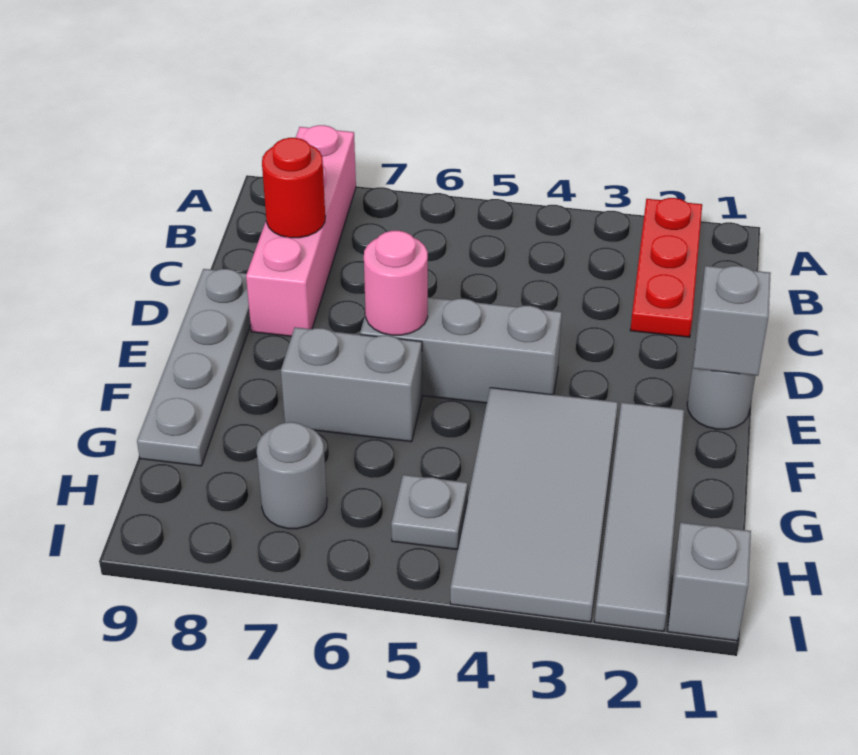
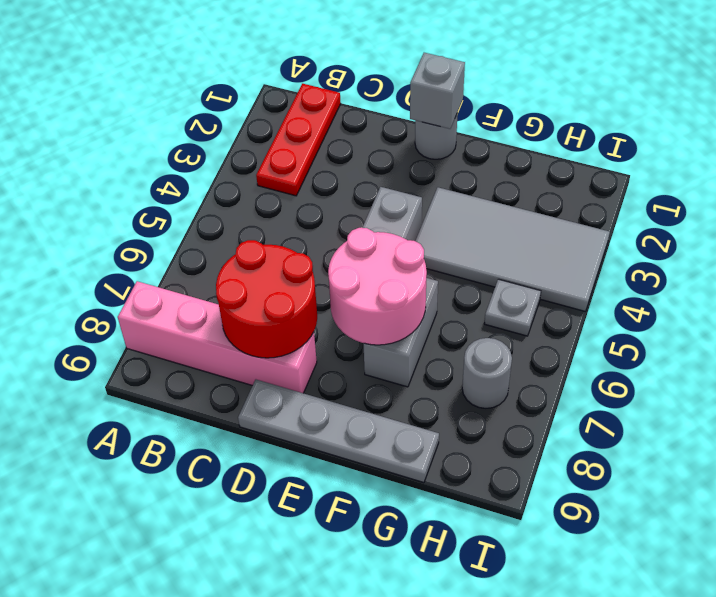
red plate A2:C2 level 1 -> red plate B1:B3 level 1
red round brick C8 level 2 -> red round brick C7:D8 level 2
pink round brick E6 level 2 -> pink round brick E6:F7 level 2
grey tile F2:I2 level 1 -> none
grey brick I1 level 1 -> none

